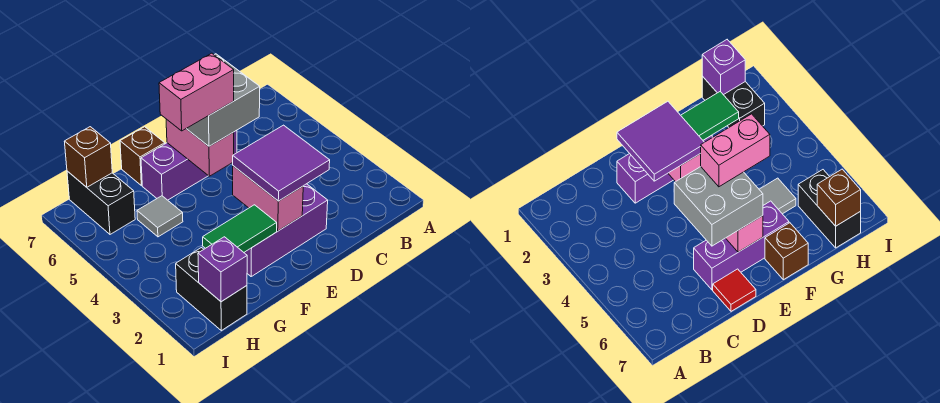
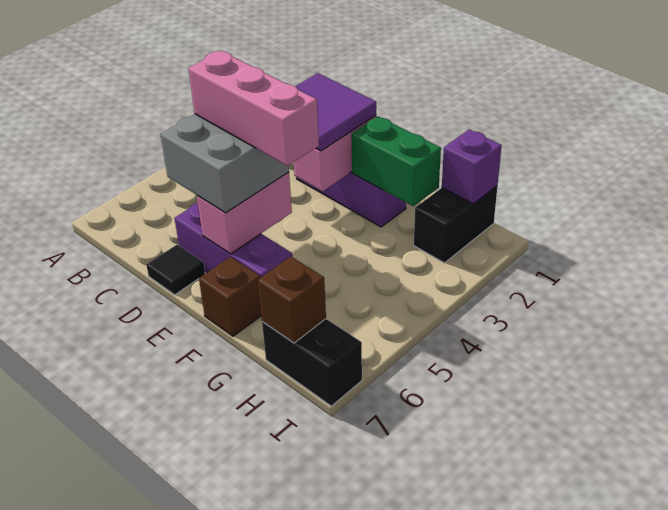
red tile D7 level 1 -> black tile D7 level 1
pink brick E5:F5 level 4 -> pink brick D5:F5 level 4
green tile F2:G2 level 2 -> green brick F2:G2 level 2
grey tile G5 level 1 -> none
black brick H6:H7 level 1 -> black brick H7:I7 level 1

